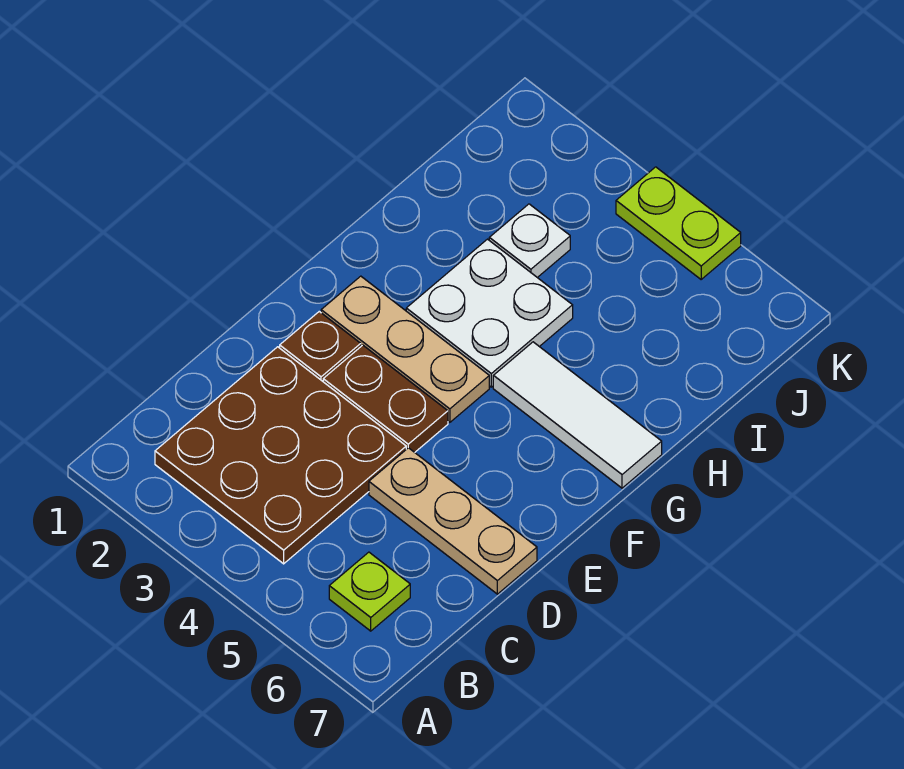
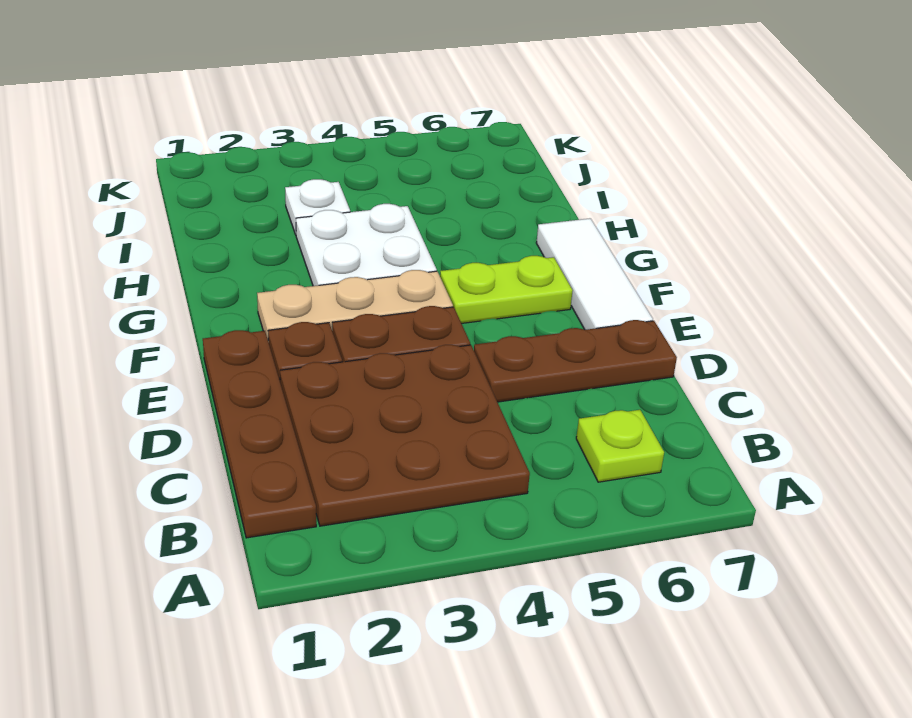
none -> brown plate B1:E1 level 1
tan plate D5:D7 level 1 -> brown plate D5:D7 level 1
white tile G5:G7 level 1 -> white tile E7:G7 level 1
lime plate K4:K5 level 1 -> lime plate F5:F6 level 1

